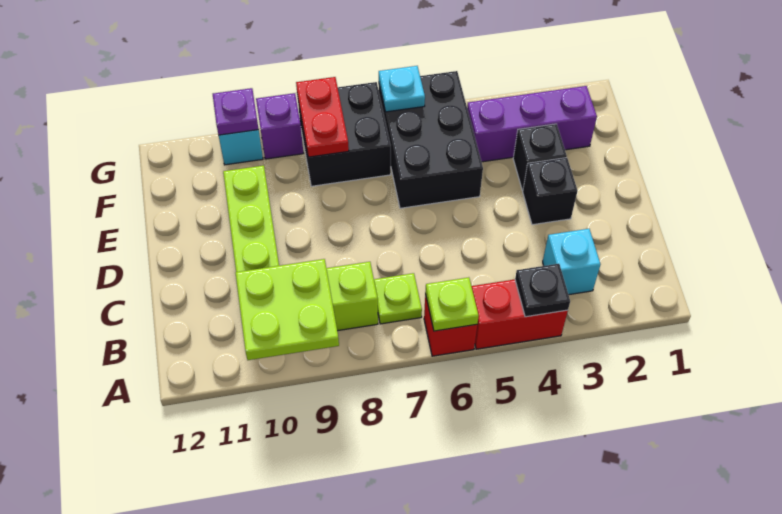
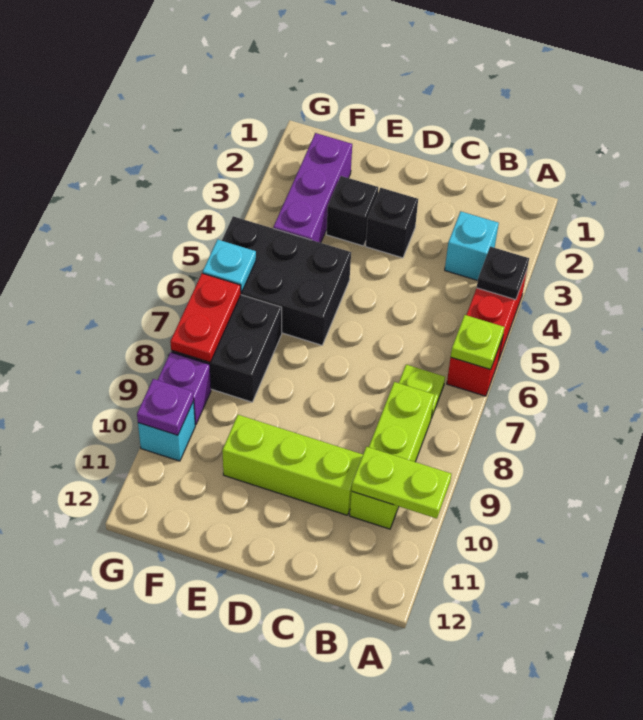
lime plate A9:B10 level 2 -> lime plate A10:B10 level 2
red plate F8:G8 level 2 -> red plate G7:G8 level 2

